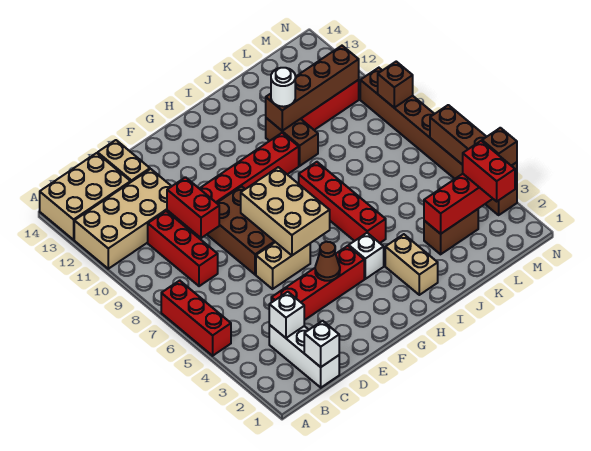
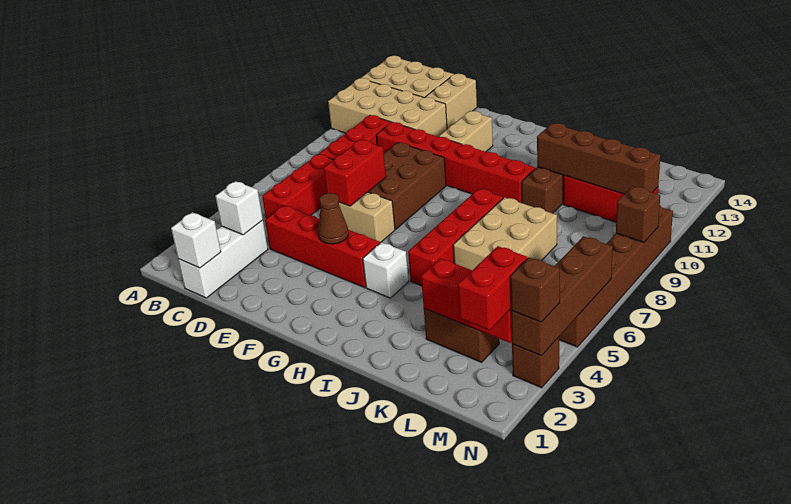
red brick A5:A7 level 1 -> red brick C5:C7 level 1
red brick D9:D10 level 2 -> red brick E6:E7 level 2
tan brick F6:G8 level 2 -> tan brick J6:K8 level 1
tan brick I2:I3 level 1 -> tan brick F11:F12 level 1
white round brick J11 level 3 -> none

